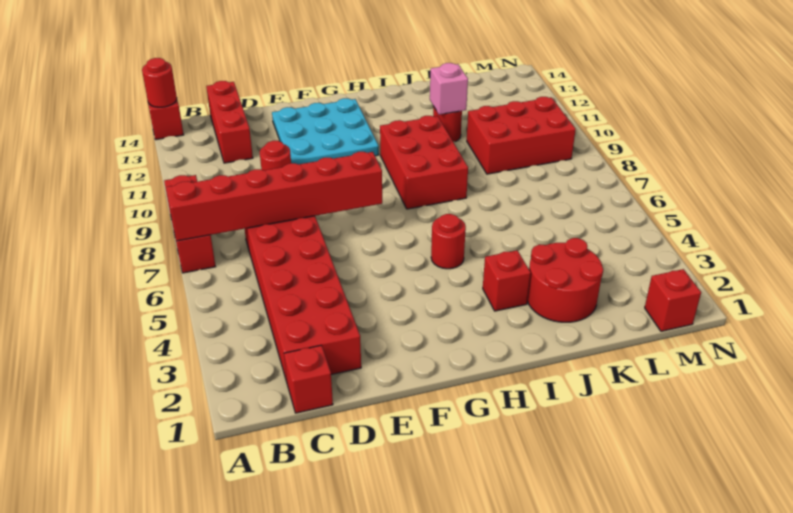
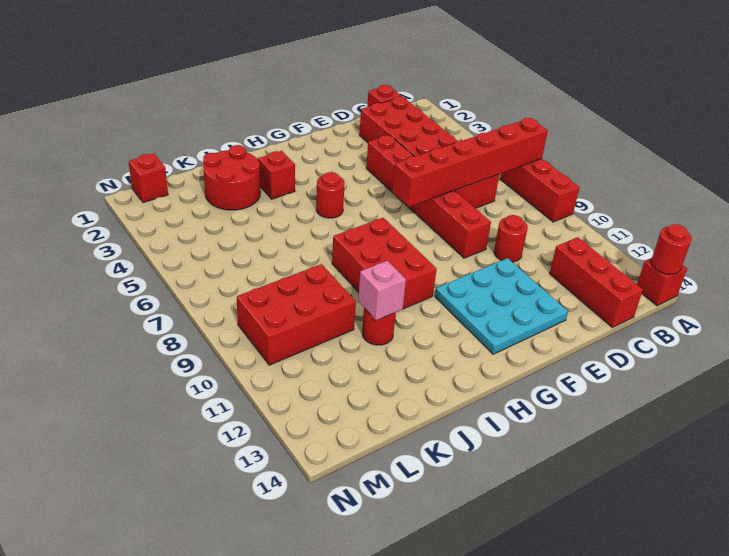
none -> red brick E4:E9 level 1

